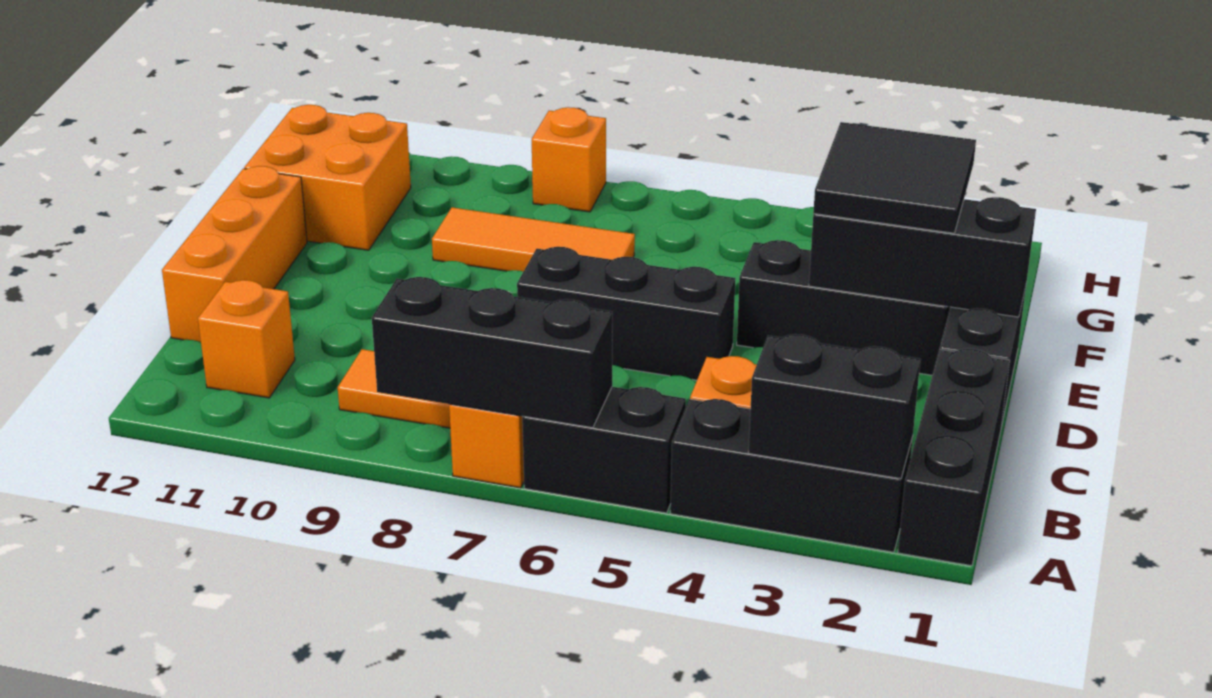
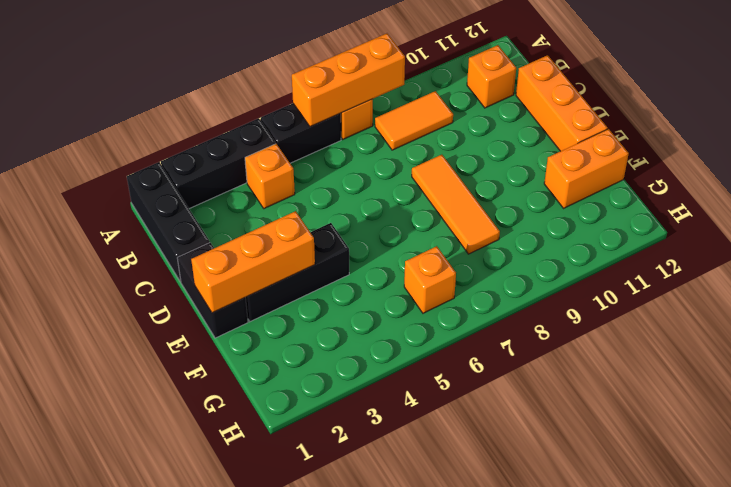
black brick A2:A3 level 2 -> none
black brick A6:A8 level 2 -> orange brick A6:A8 level 2
black brick D5:D7 level 1 -> none
black brick E1:E3 level 2 -> orange brick E1:E3 level 2
black tile E2:F3 level 3 -> none
orange tile F7:F9 level 1 -> orange tile D8:F8 level 1
orange brick F11:G12 level 1 -> orange brick F11:F12 level 1
orange brick H8 level 1 -> orange brick G6 level 1

